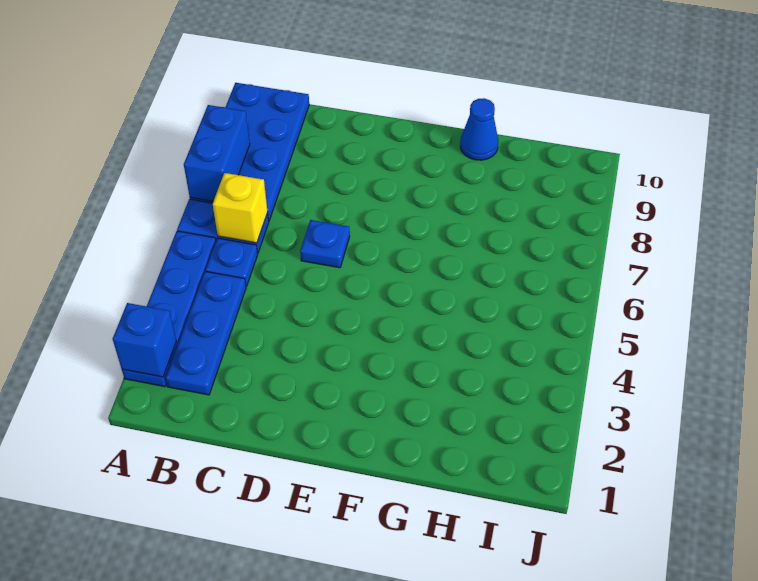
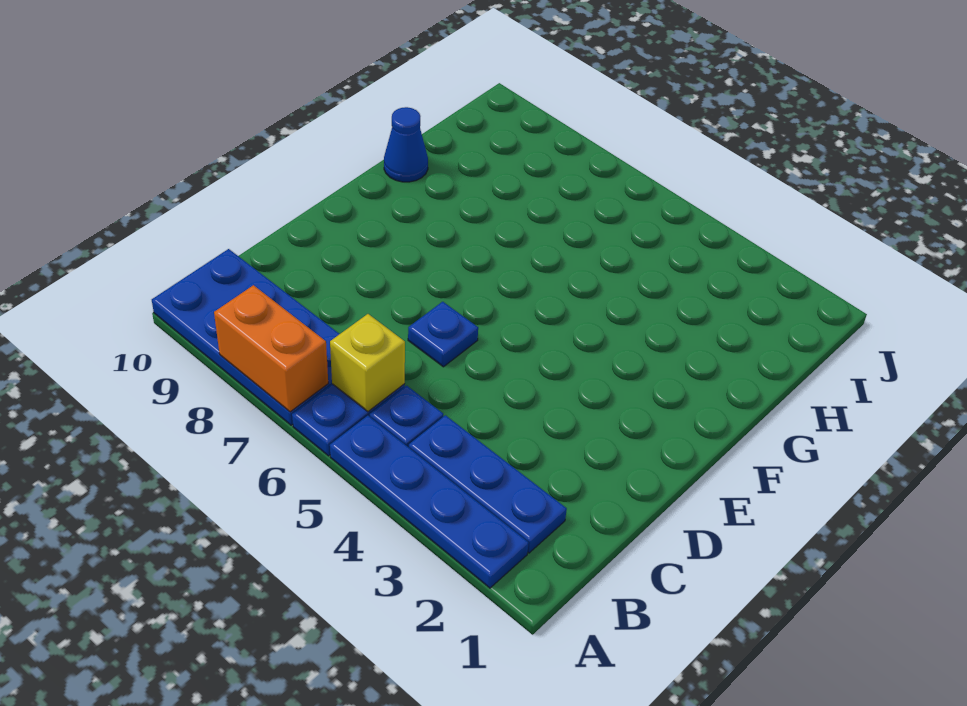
blue brick A2 level 2 -> none
blue brick A7:A8 level 2 -> orange brick A7:A8 level 2

